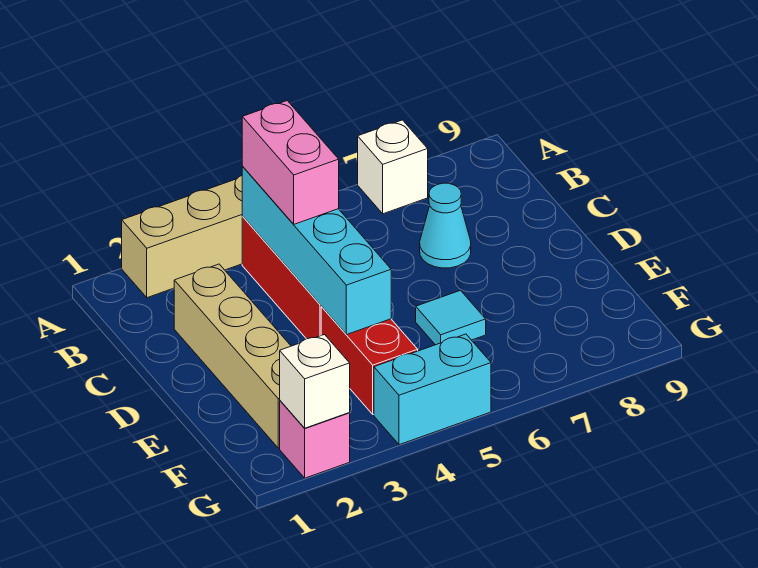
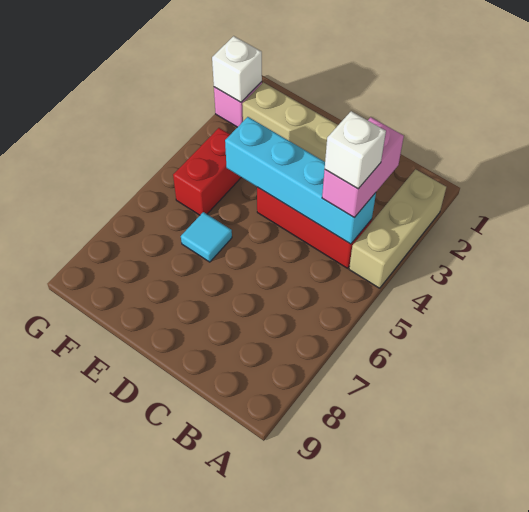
white brick A7 level 1 -> white brick B4 level 4
pink brick B4:C4 level 3 -> pink brick B3:B4 level 3
cyan cone C7 level 1 -> none
red brick E4:F4 level 1 -> red brick F4:F5 level 1
cyan brick G4:G5 level 1 -> none

